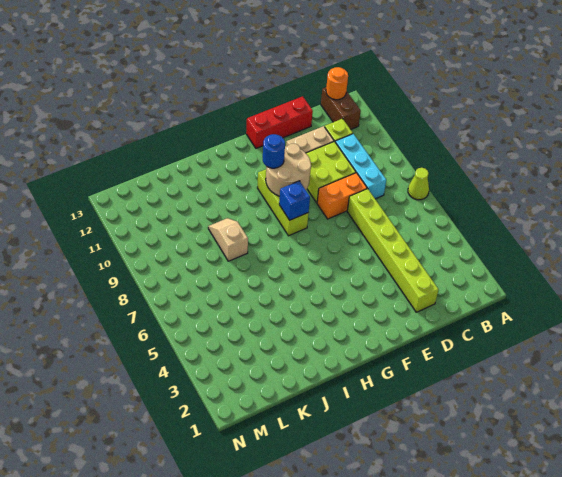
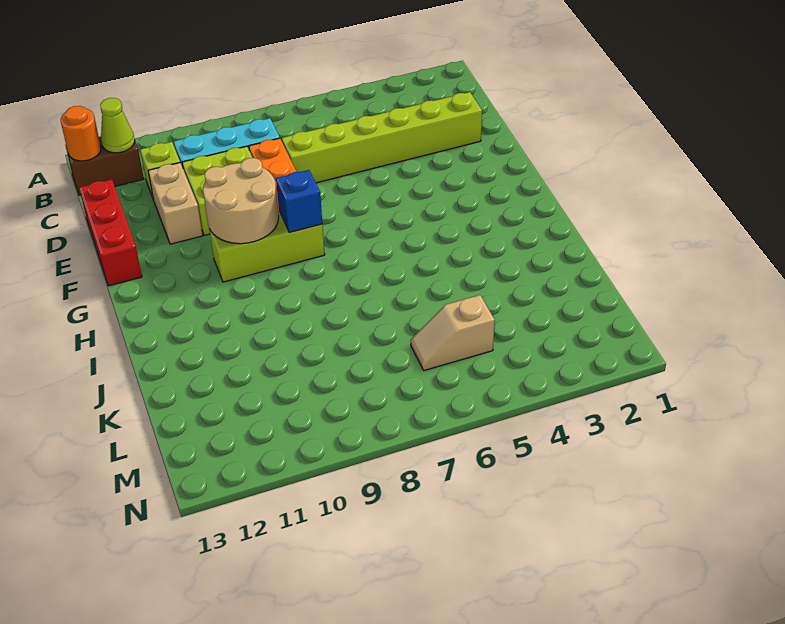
lime cone A7 level 1 -> lime cone B12 level 2
blue round brick G10 level 3 -> none
tan slope J8:J9 level 1 top 8 -> tan slope L5:L6 level 1 top 5

